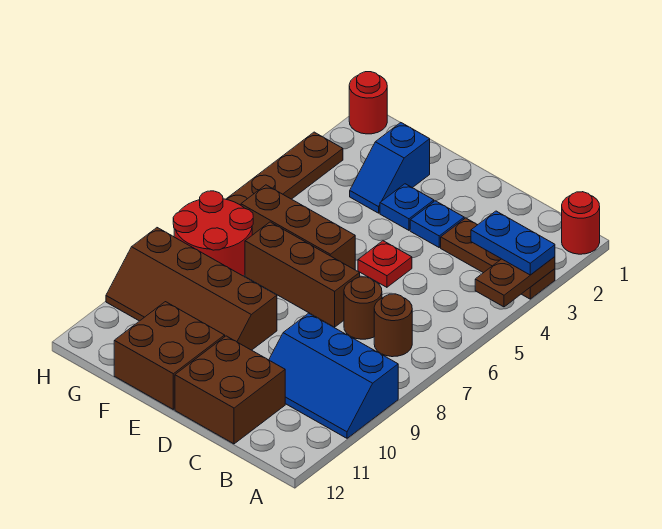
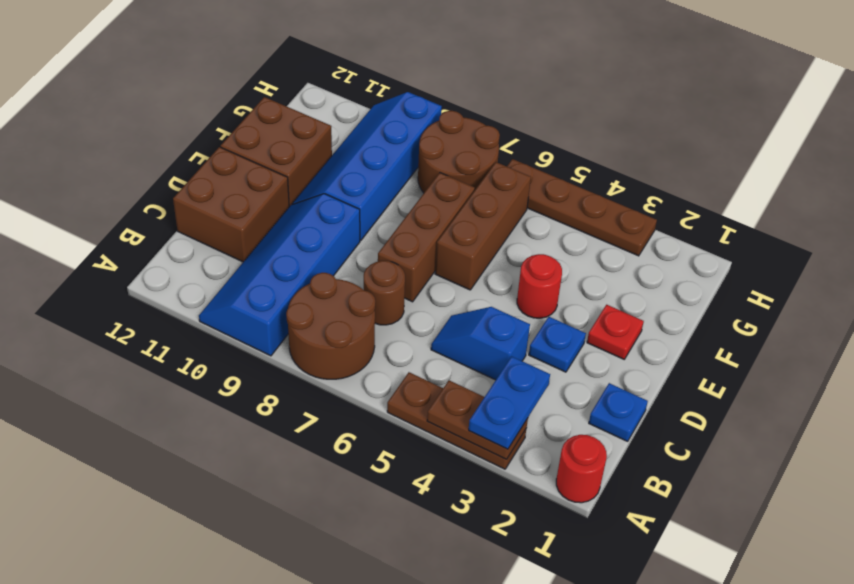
brown plate A3:C3 level 1 -> brown plate A3:A5 level 1
blue slope A9:C10 level 1 top 9 -> blue slope A9:D10 level 1 top 9
brown round brick B7 level 1 -> brown round brick A7:B8 level 1
red plate D5 level 1 -> red plate E2 level 1
blue plate E3 level 1 -> blue plate C1 level 1
brown slope E9:H10 level 1 top 9 -> blue slope E9:H10 level 1 top 9
blue slope F2:F3 level 1 top 2 -> blue slope C4:C5 level 1 top 4
red round brick G7:H8 level 1 -> brown round brick G7:H8 level 1
red round brick H1 level 1 -> red round brick E4 level 1

